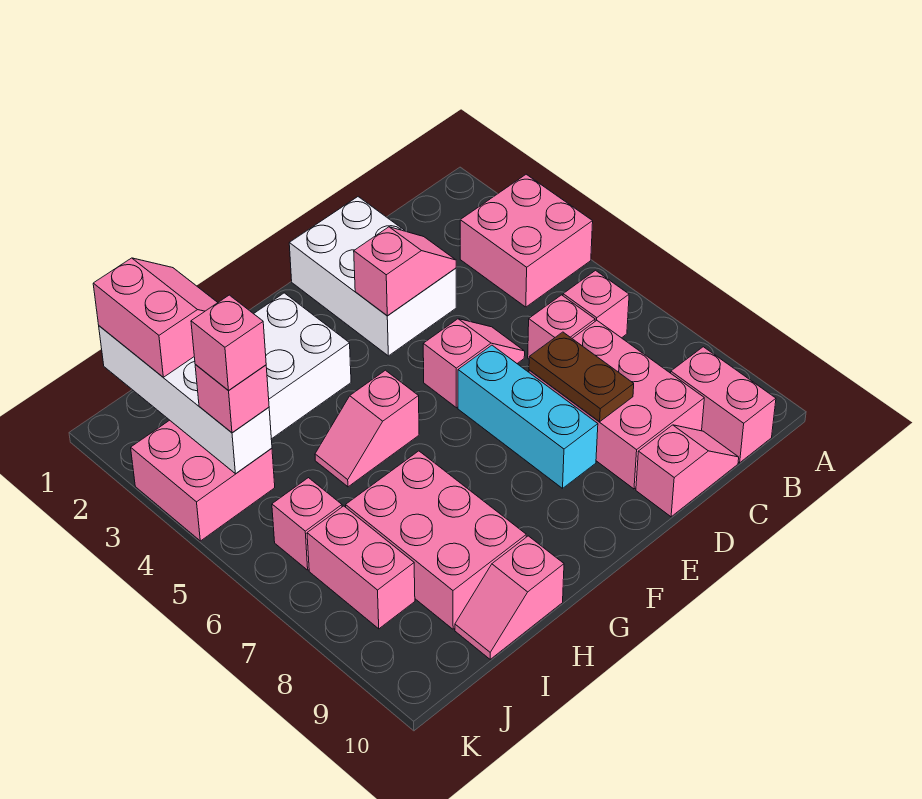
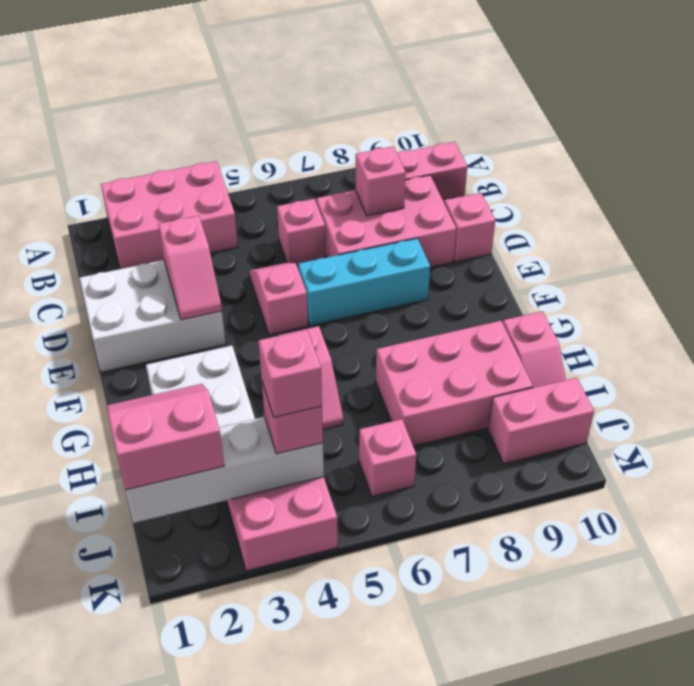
pink brick A3:B4 level 1 -> pink brick A2:B4 level 1
pink brick B6 level 1 -> pink brick C8 level 2
pink slope D3:E3 level 2 top E -> pink slope D3:E3 level 2 top D
brown plate D7:D8 level 2 -> none
pink brick J7:J8 level 1 -> pink brick J9:J10 level 1

